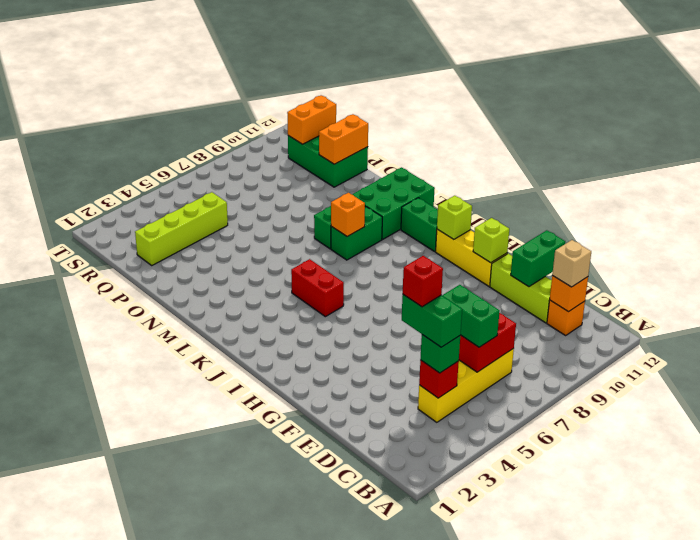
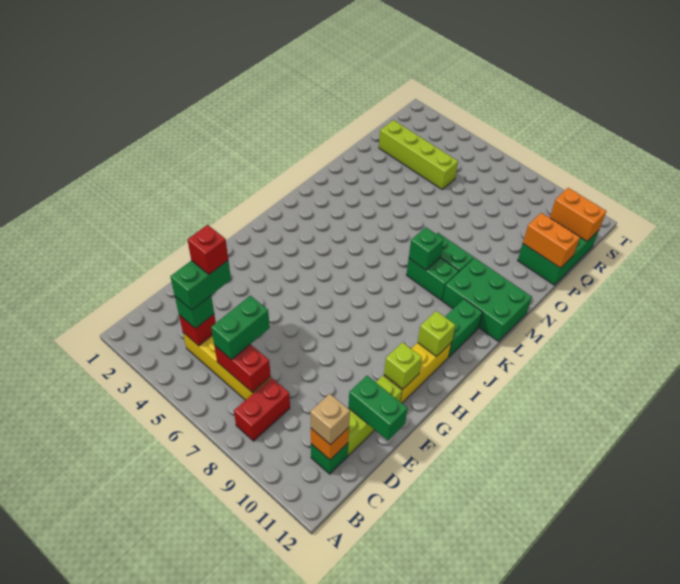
orange brick C11 level 1 -> green brick C11 level 1
red brick J5:K5 level 1 -> red brick B8:C8 level 1
orange brick L8 level 2 -> green brick L8 level 2

